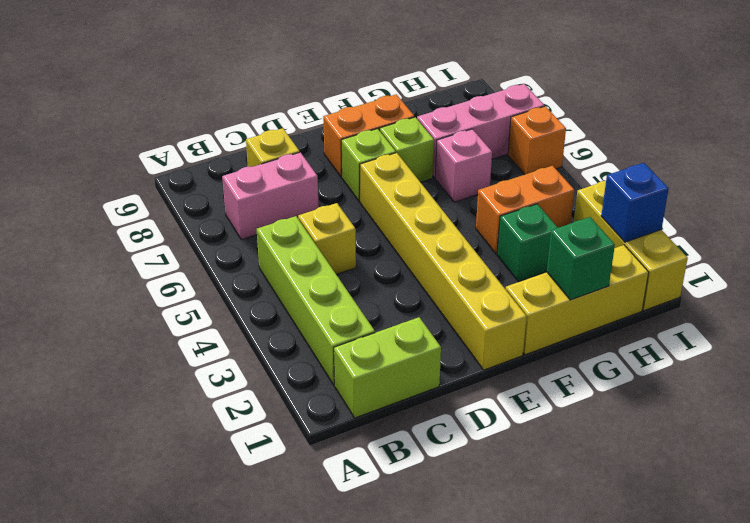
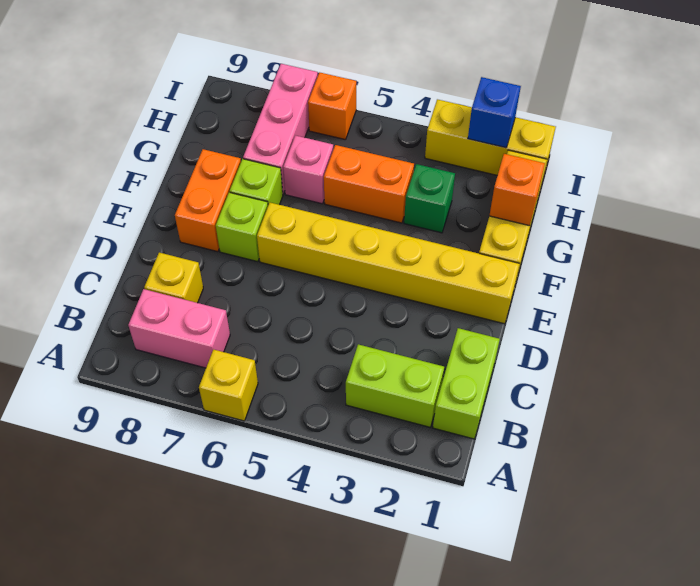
lime brick B2:B5 level 1 -> lime brick B2:B3 level 1
pink brick B7:C7 level 1 -> pink brick B7:B8 level 1
yellow brick C5 level 1 -> yellow brick A6 level 1
green brick G1 level 2 -> orange brick G1 level 2
orange brick G4:H4 level 1 -> orange brick G4:G5 level 1

